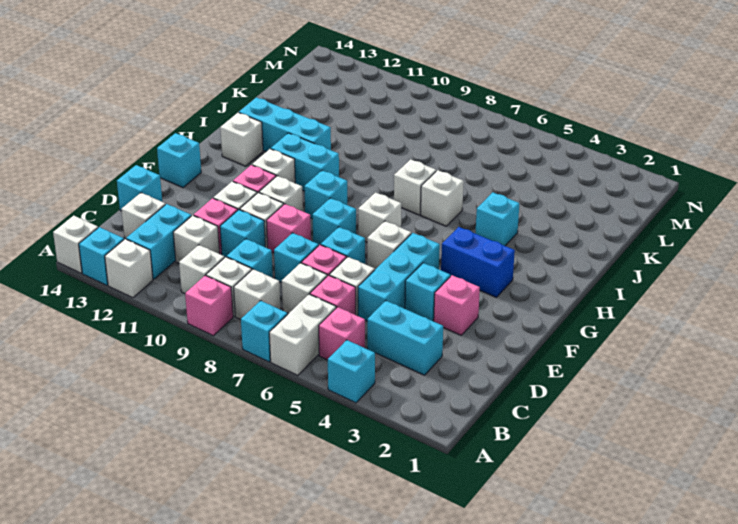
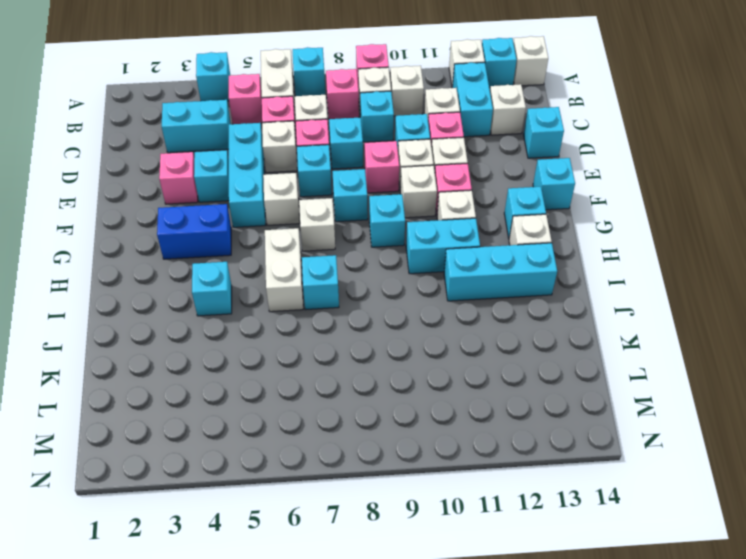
white brick B8 level 1 -> pink brick B8 level 1
none -> cyan brick G13 level 1
white brick I6 level 1 -> white brick H6:I6 level 1
white brick I7 level 1 -> cyan brick I7 level 1

